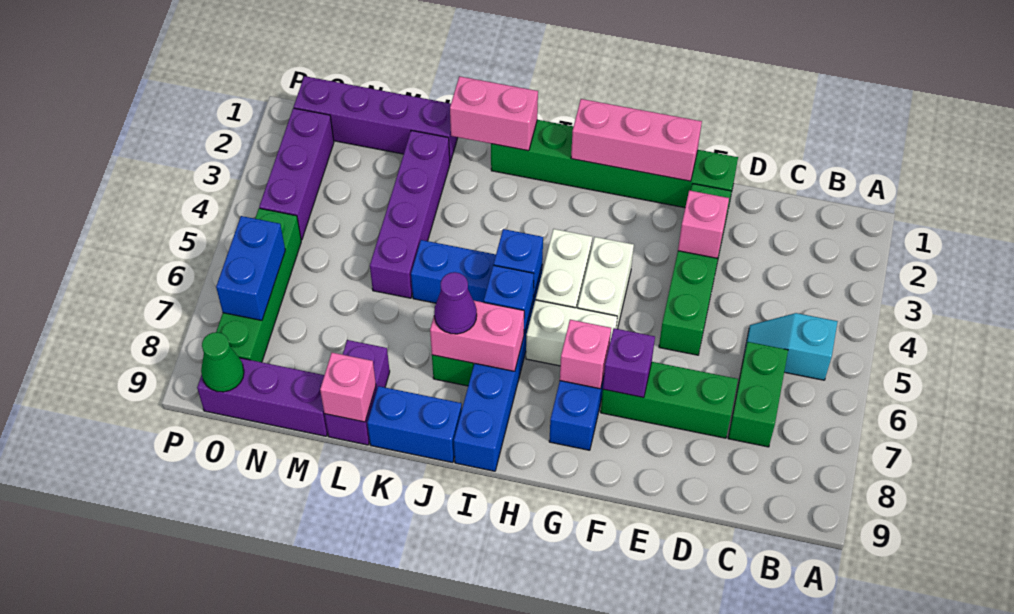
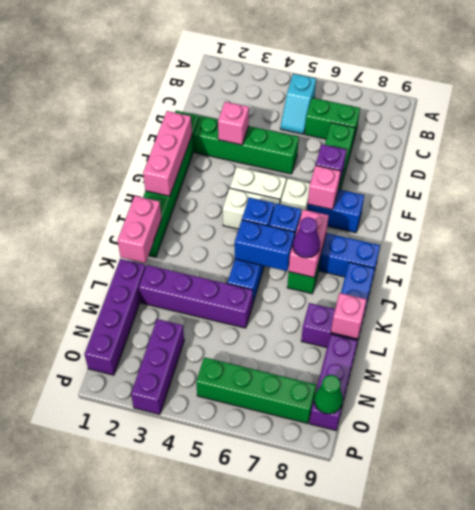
purple brick O2:O4 level 1 -> purple brick N3:P3 level 1
blue brick O6:O7 level 2 -> blue brick J5:J6 level 2

